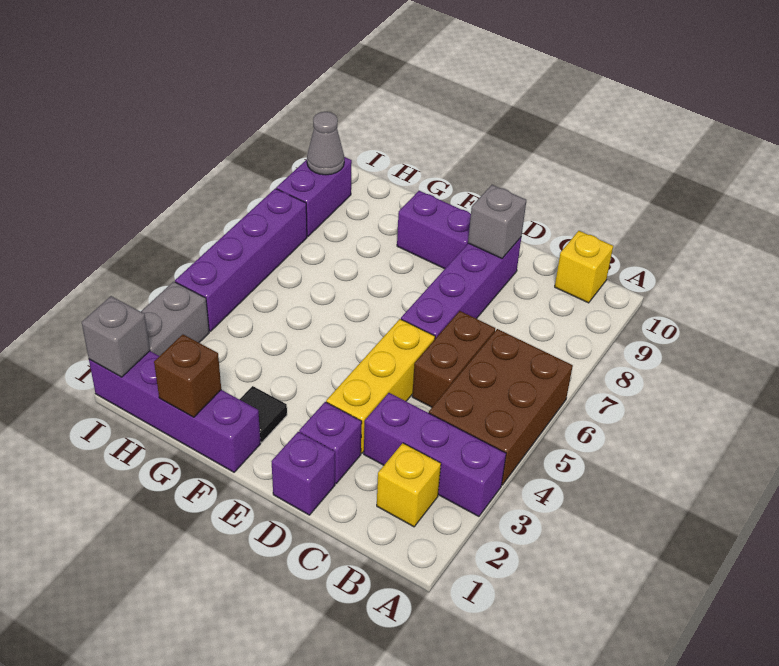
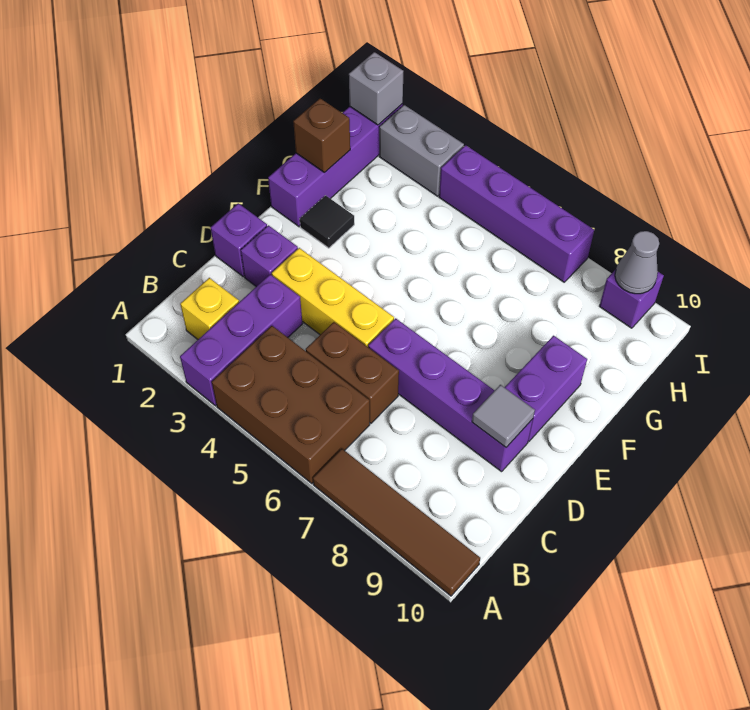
none -> brown tile A7:A10 level 1
yellow brick B10 level 1 -> none
grey brick D9 level 2 -> grey tile D9 level 2
purple brick I8:I9 level 1 -> purple brick I9 level 1

